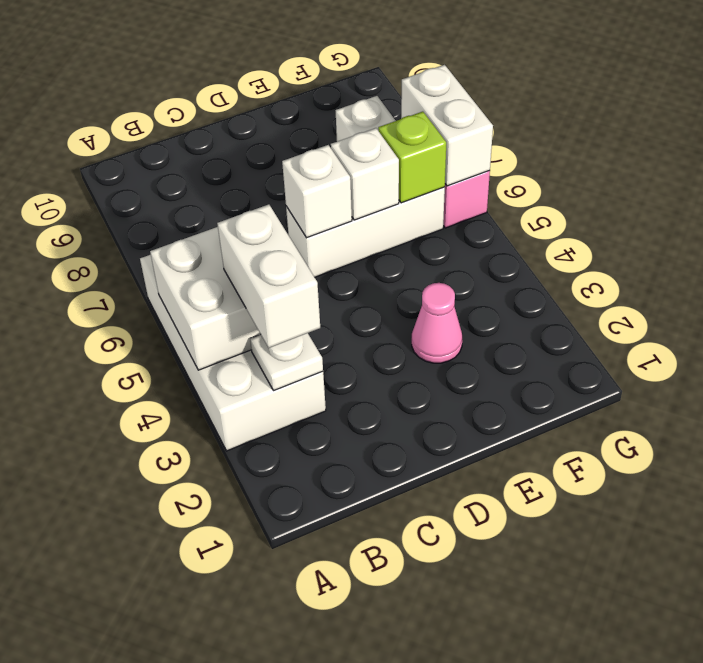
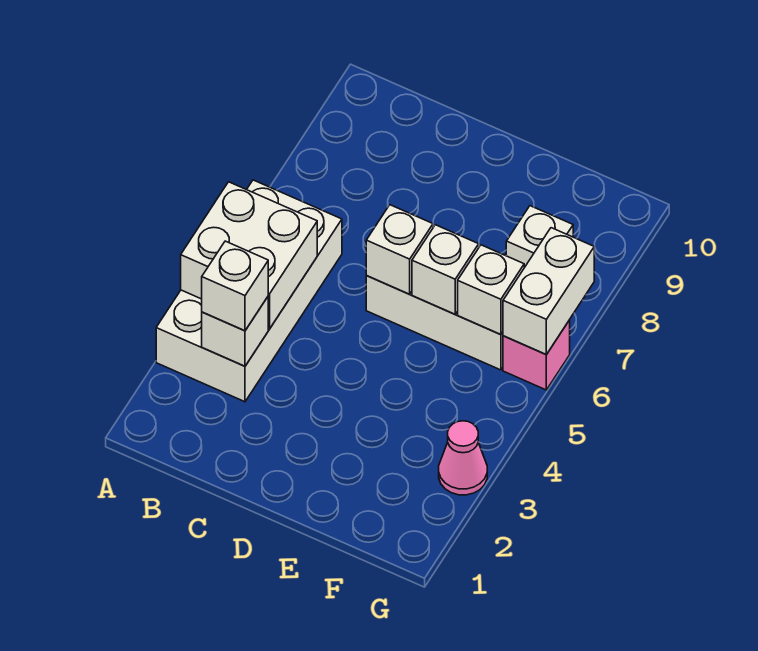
white plate B3 level 2 -> white brick B3 level 2
white brick B3:B4 level 3 -> white brick B3 level 3
pink cone E3 level 1 -> pink cone G3 level 1
lime brick F6 level 2 -> white brick F6 level 2

